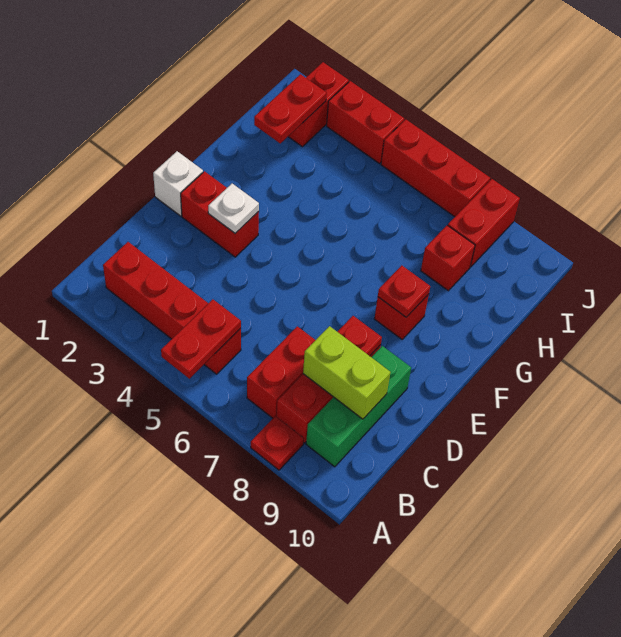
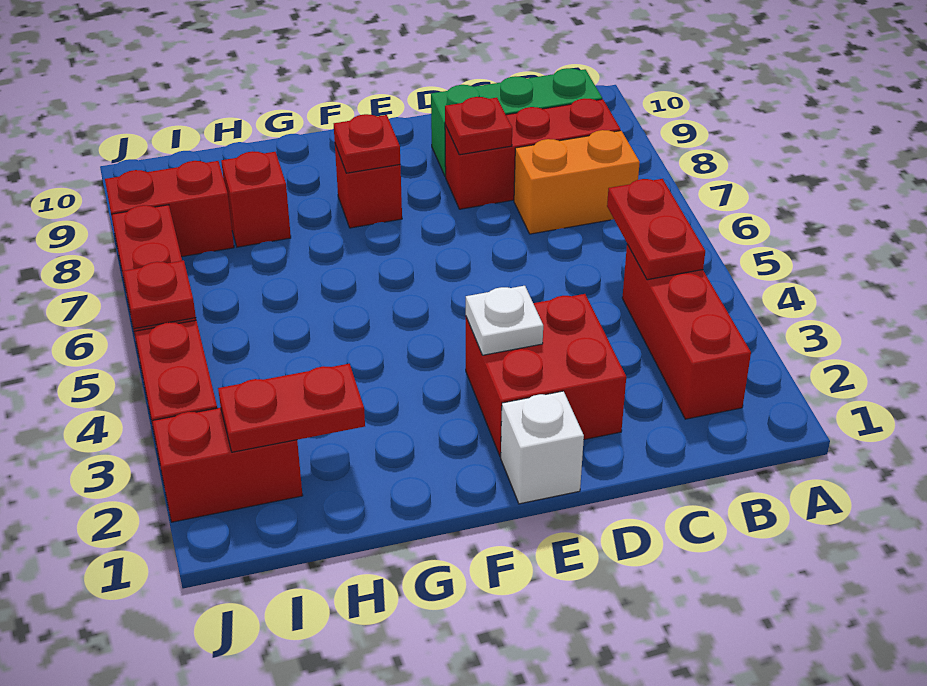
red plate A5:B5 level 2 -> red plate B4:B5 level 2
red plate A8 level 1 -> red plate J5 level 2
red brick B2:B5 level 1 -> red brick B2:B4 level 1
red brick B7:C7 level 1 -> orange brick B7:C7 level 1
lime brick C8:C9 level 2 -> none
red brick E2:E3 level 1 -> red brick D2:E3 level 1

